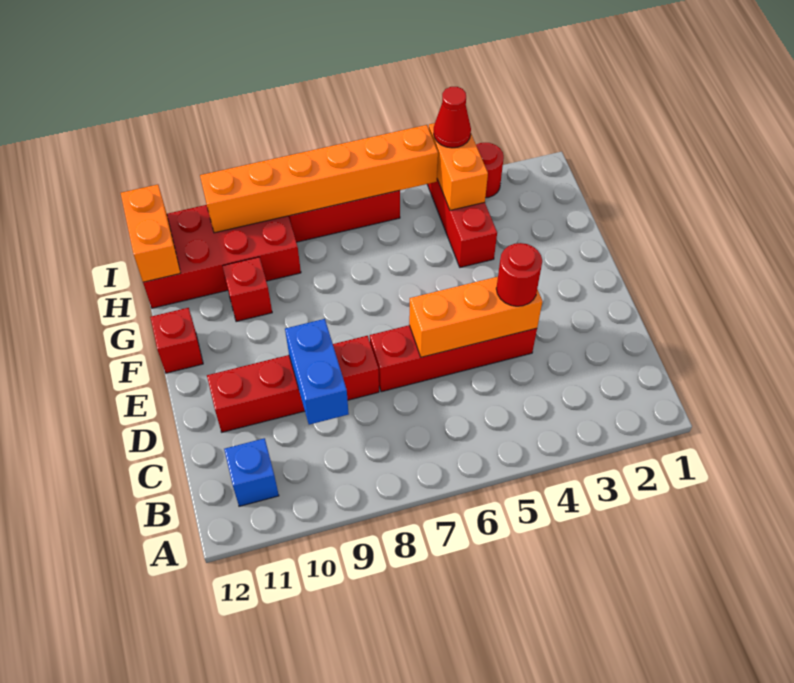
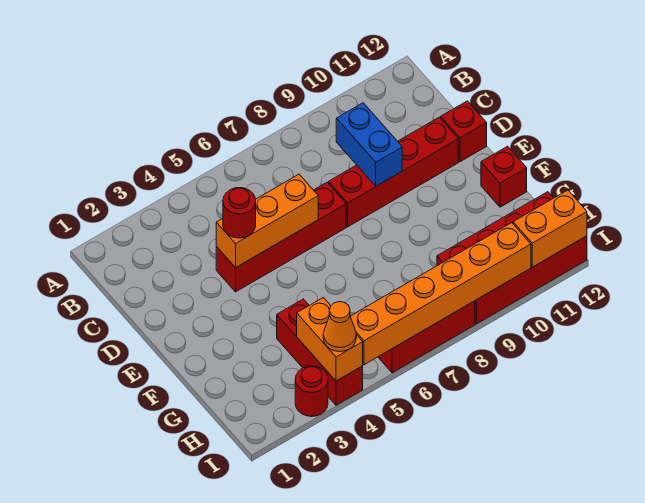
blue brick B11 level 1 -> none
red brick G10 level 1 -> red brick D12 level 1
orange brick H12:I12 level 2 -> orange brick I11:I12 level 2
red cone I4 level 3 -> orange cone I4 level 3

